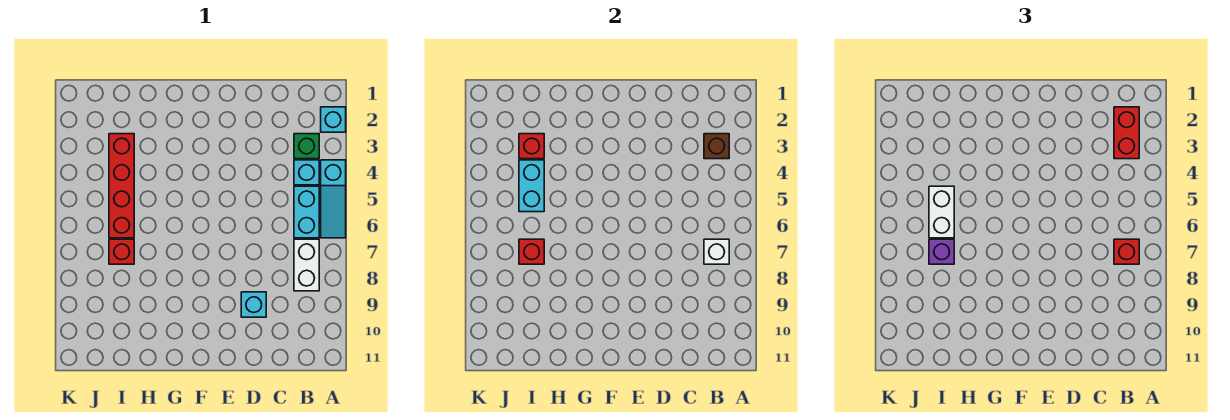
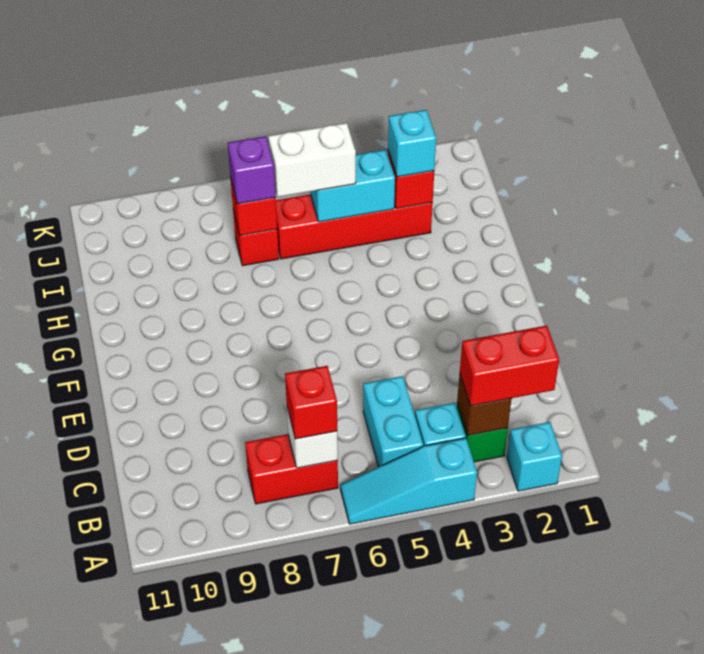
cyan brick B5:B6 level 1 -> cyan brick B5:C5 level 1
white brick B7:B8 level 1 -> red brick B7:B8 level 1
cyan brick D9 level 1 -> cyan brick I3 level 3

